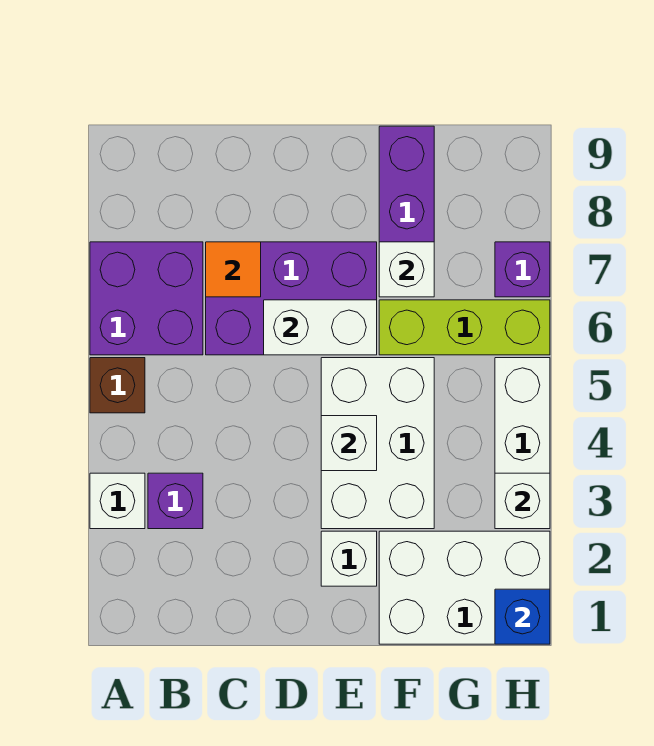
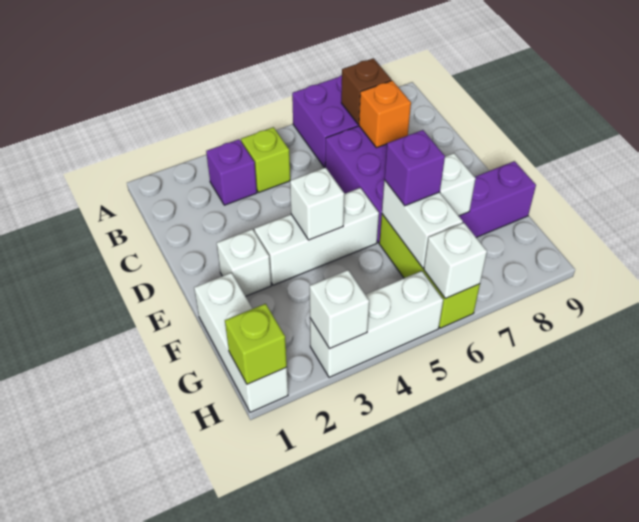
white brick A3 level 1 -> white brick H6 level 2
brown brick A5 level 1 -> brown brick B7 level 2
none -> lime brick B4 level 1
orange tile C7 level 2 -> orange brick C7 level 2
white brick D6:E6 level 2 -> white brick F6:G6 level 2
white brick E3:F5 level 1 -> white brick E3:E5 level 1
white brick F1:H2 level 1 -> white brick F1:H1 level 1
blue brick H1 level 2 -> lime brick H1 level 2
purple brick H7 level 1 -> purple brick F6 level 3

